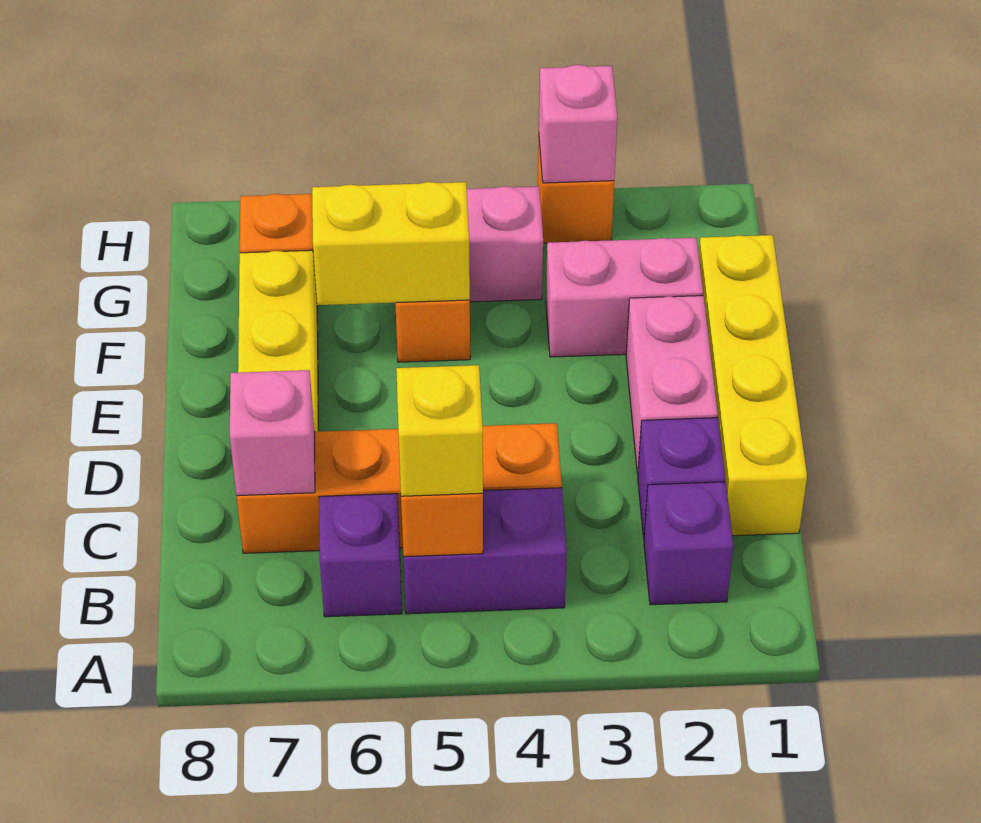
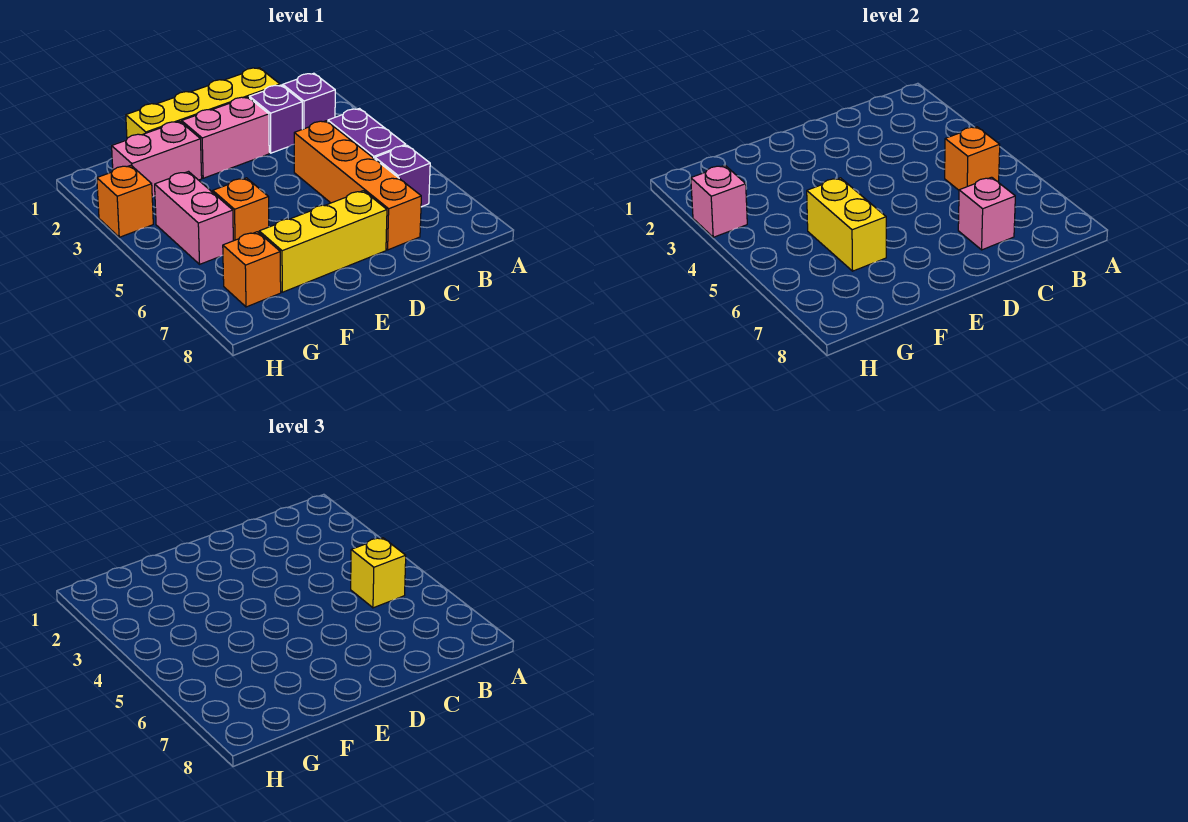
pink brick F2:F3 level 1 -> pink brick F2:G2 level 1

